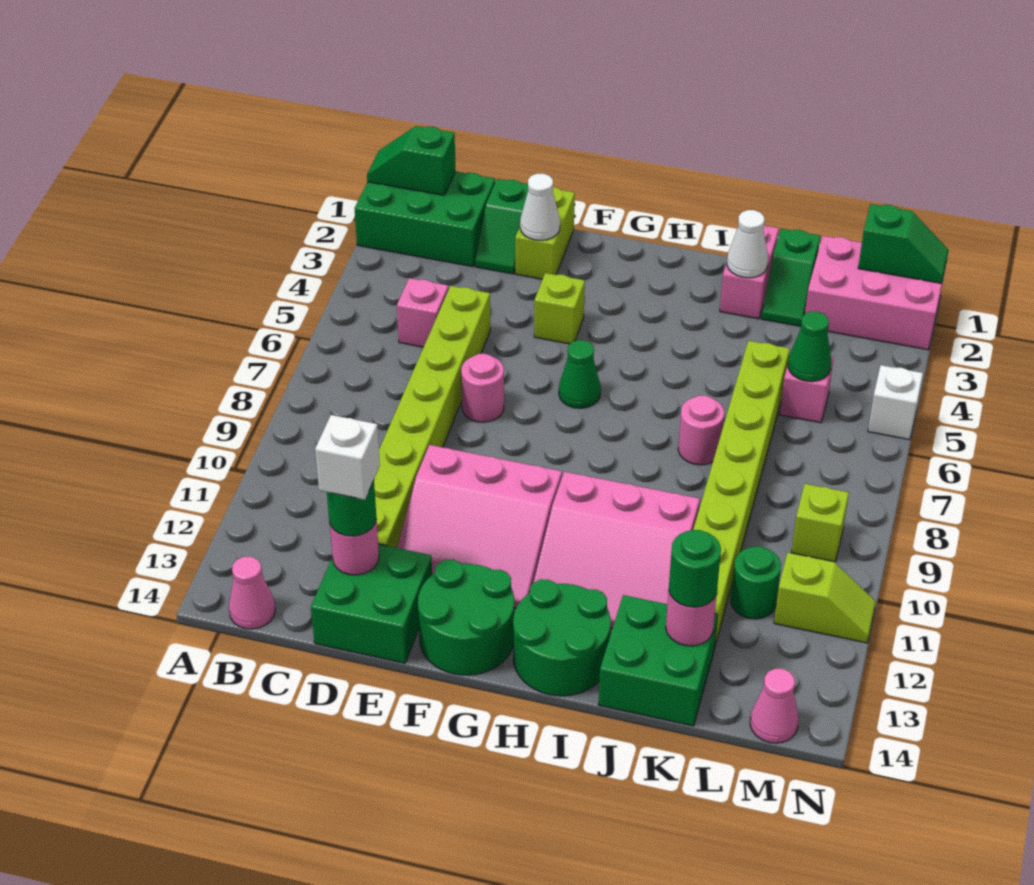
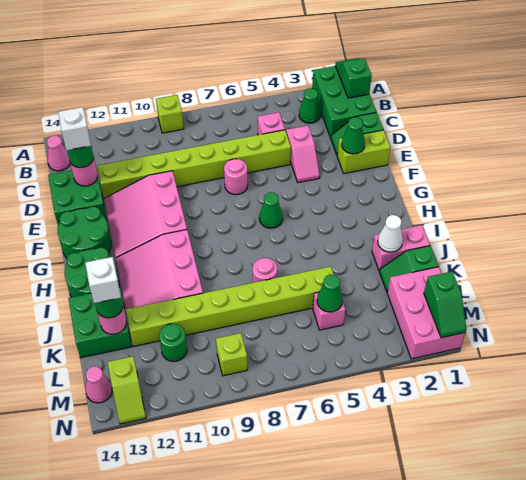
none -> green cone B3 level 1
none -> pink slope D4:E4 level 1 top D
white cone E2 level 2 -> green cone E2 level 2
lime brick F4 level 1 -> lime brick A9 level 1
lime slope M11:N11 level 1 top M -> lime slope M13:N13 level 1 top M
white brick N5 level 1 -> white brick K13 level 4

